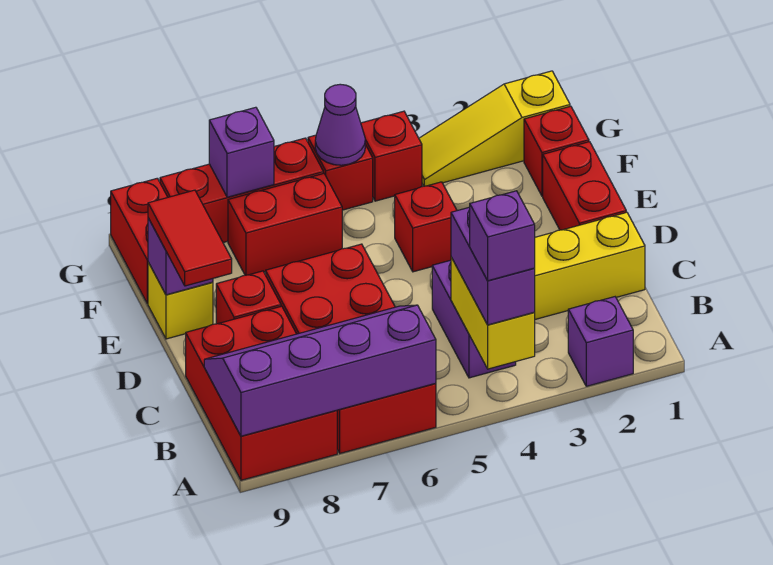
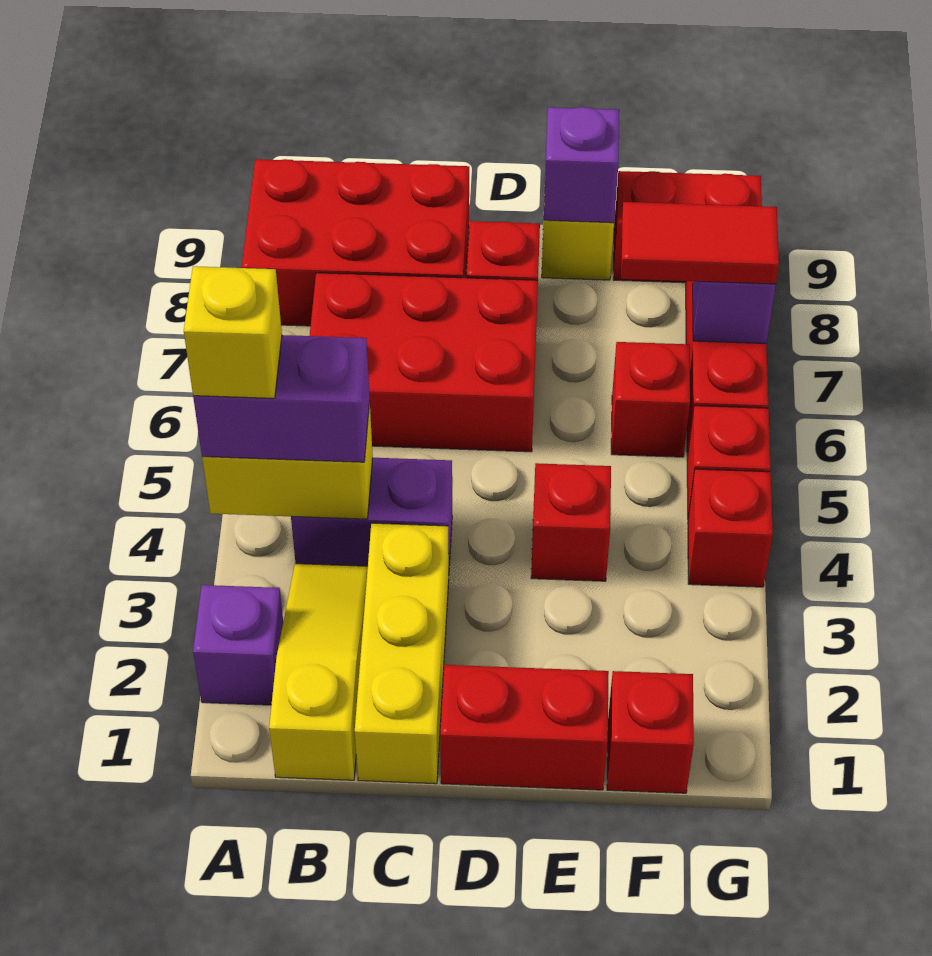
purple brick A4 level 4 -> yellow brick A4 level 4
red brick A6:D7 level 1 -> red brick B6:D7 level 1
purple slope A6:B9 level 2 top A -> none
red tile D9:E9 level 3 -> red tile F7:G7 level 3
red brick F6:F7 level 1 -> red brick F6 level 1
yellow slope G1:G3 level 1 top 1 -> yellow slope B1:B3 level 1 top 1
purple cone G5 level 2 -> none

